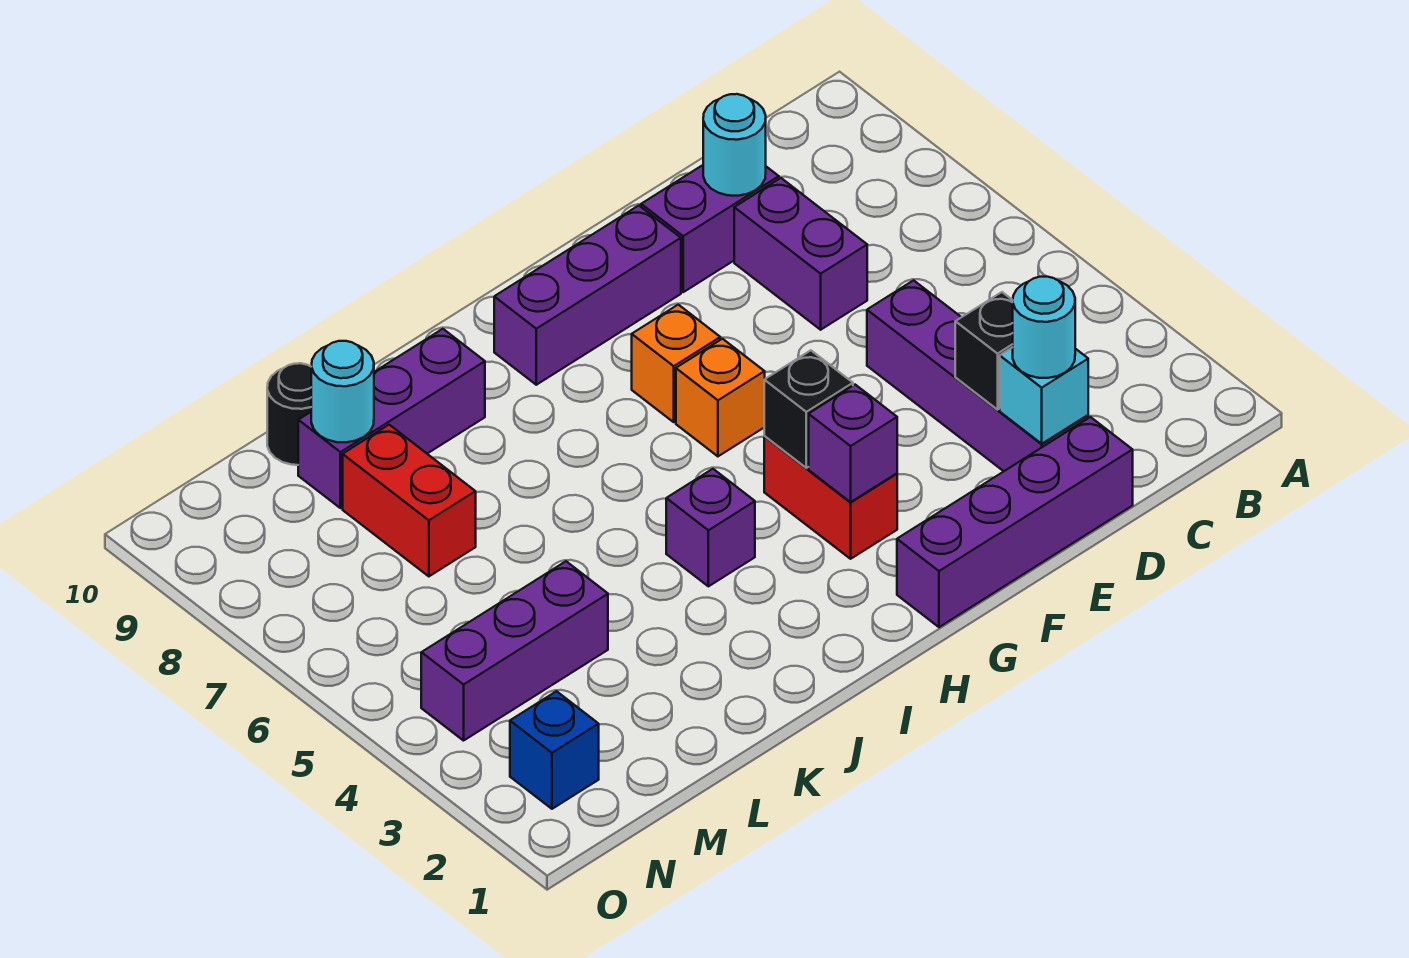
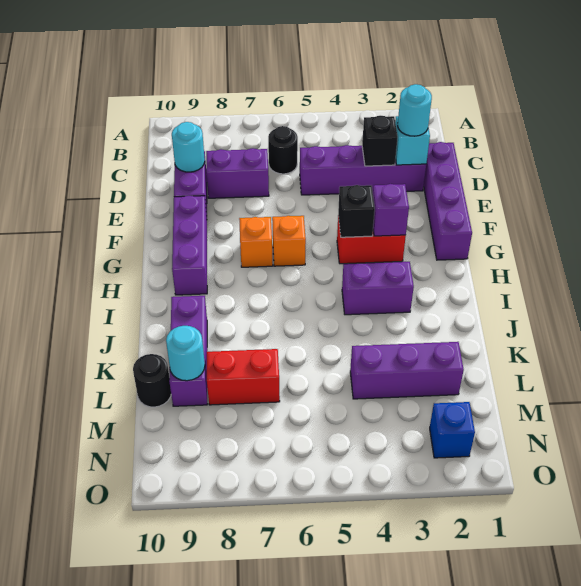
none -> black round brick C6 level 1
purple brick I4 level 1 -> purple brick I3:I4 level 1
purple brick L4:N4 level 1 -> purple brick L2:L4 level 1

